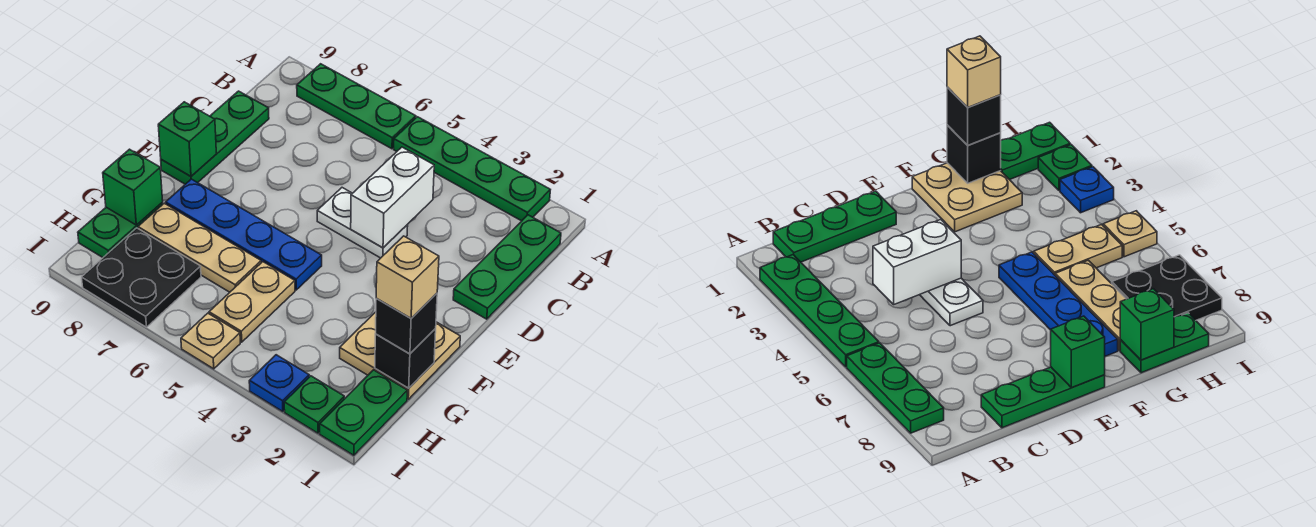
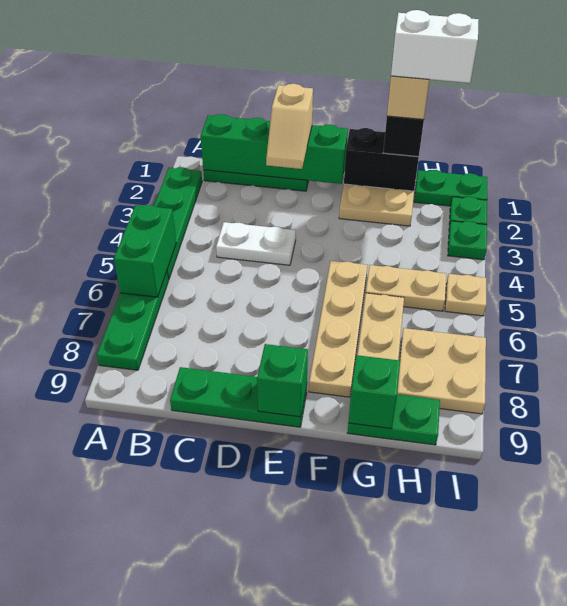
none -> green brick A5:A6 level 2
none -> green brick B1:E1 level 2
white brick C4:D4 level 2 -> white brick G1:H1 level 5
none -> tan slope D1:D2 level 3 top 1
white plate D4:D5 level 1 -> white plate C4:D4 level 1
blue plate F5:F8 level 1 -> tan plate F5:F8 level 1
black brick G1 level 2 -> black brick F1:G1 level 2
black plate H7:I8 level 1 -> tan plate H7:I8 level 1
blue plate I3 level 1 -> green plate I3 level 1

